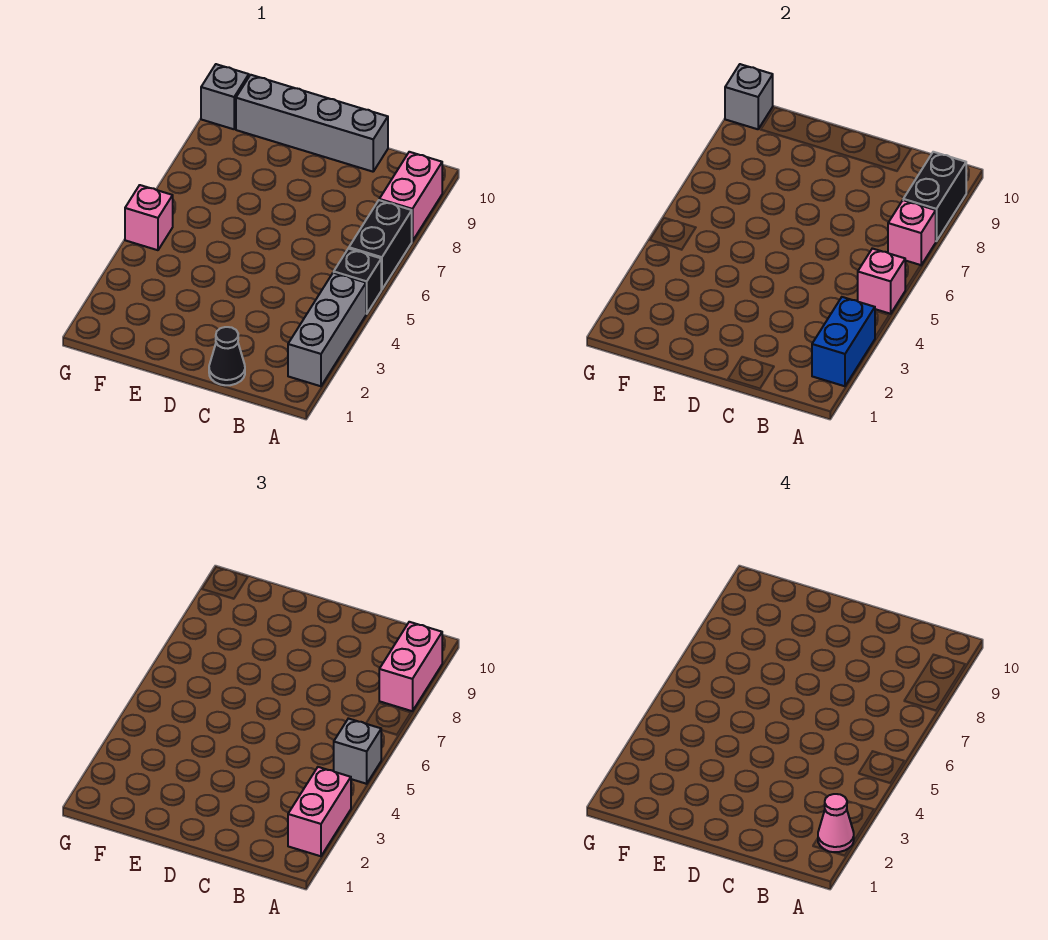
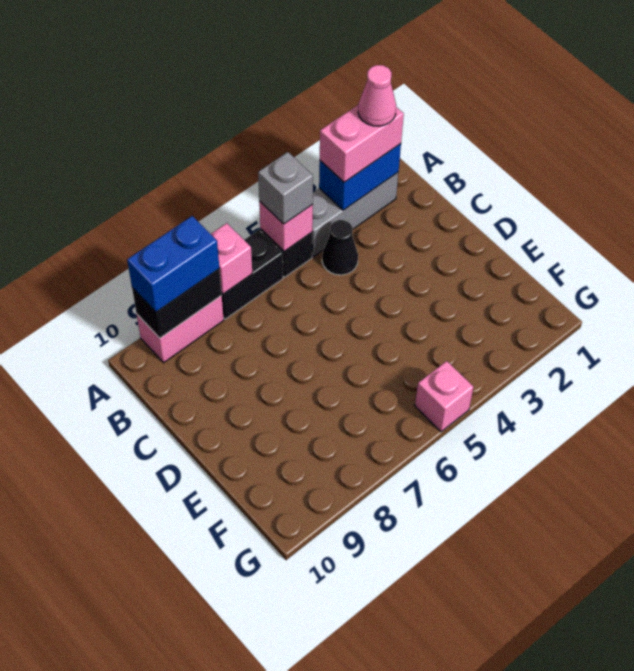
pink brick A8:A9 level 3 -> blue brick A8:A9 level 3
black cone C1 level 1 -> black cone B4 level 1
grey brick C10:F10 level 1 -> none
grey brick G10 level 1 -> none
grey brick G10 level 2 -> none

